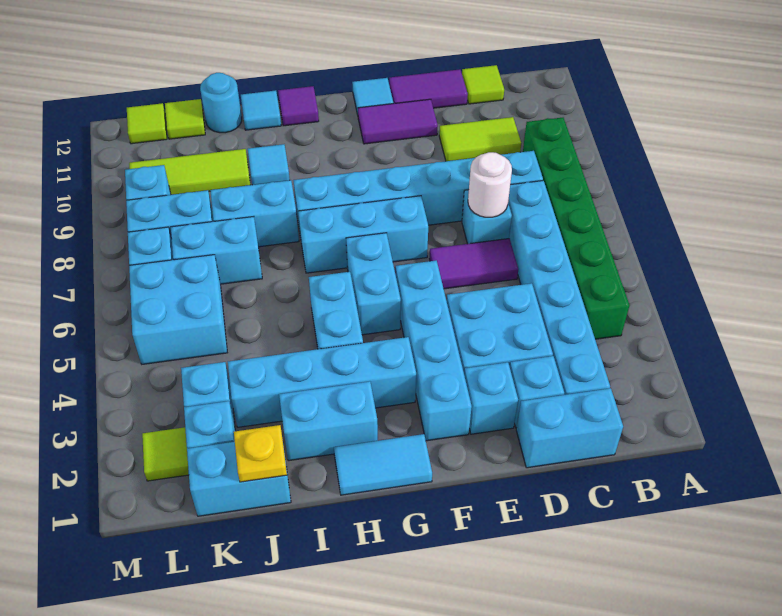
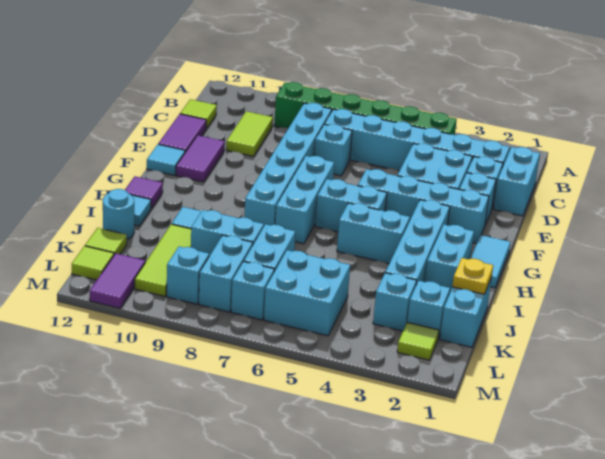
purple tile D6:E6 level 1 -> purple tile L11:M11 level 1
white round brick D7 level 2 -> none
cyan brick I8:J8 level 1 -> cyan brick J8:J9 level 1

